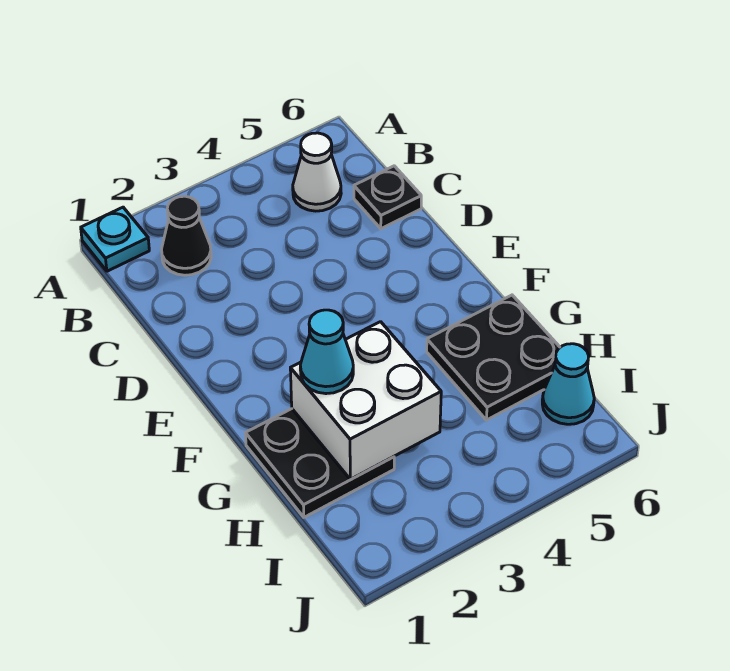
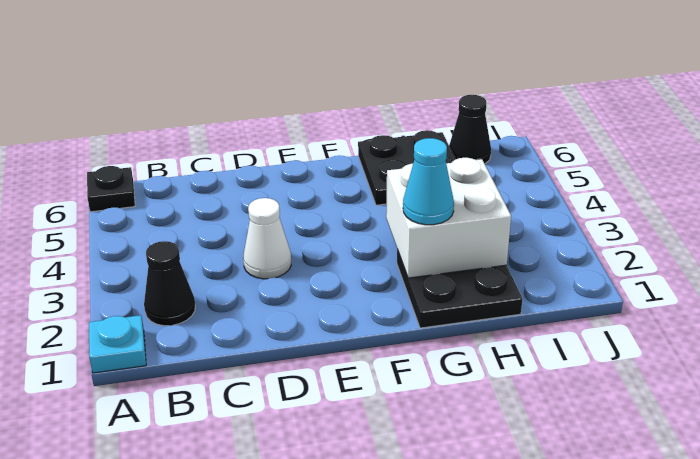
white cone B5 level 1 -> white cone D3 level 1
black plate C6 level 1 -> black plate A6 level 1
cyan cone I6 level 1 -> black cone I6 level 1

